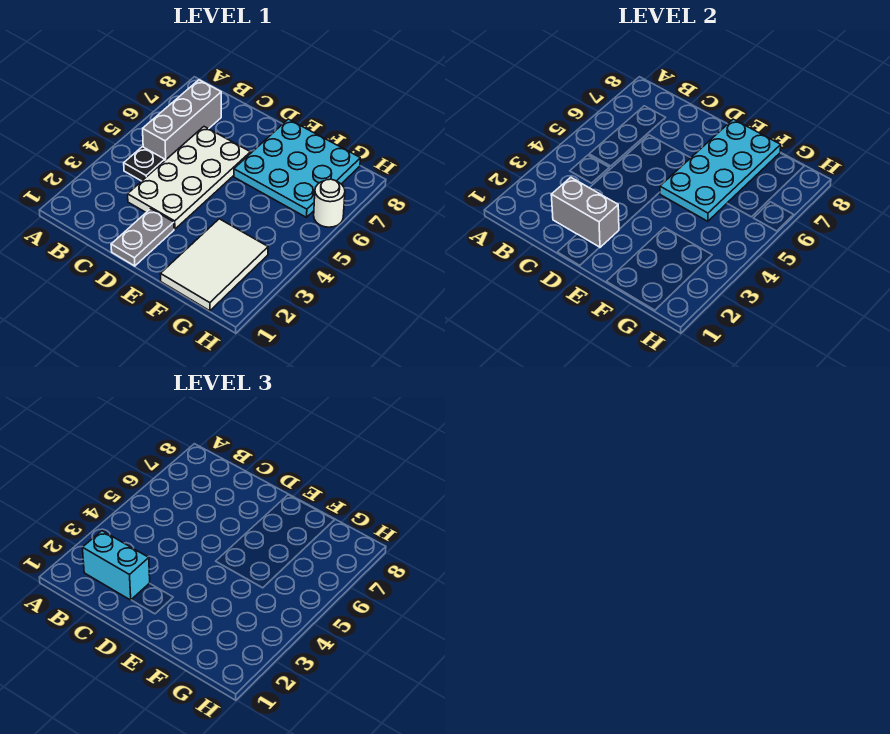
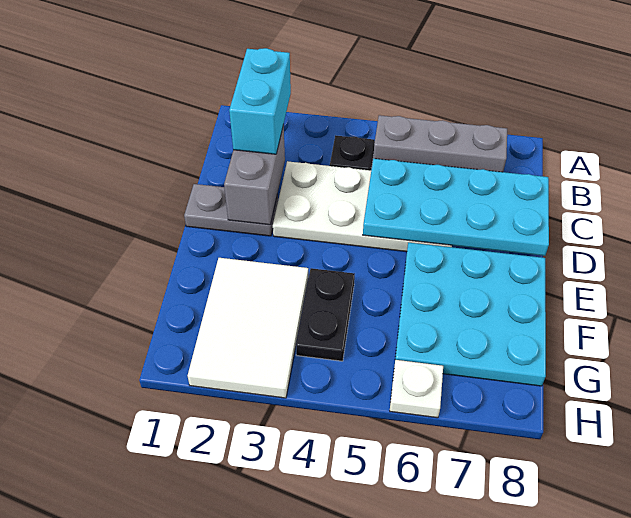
cyan plate E5:F8 level 2 -> cyan plate C5:D8 level 2
white tile F1:G3 level 1 -> white tile F2:H3 level 1
none -> black plate F4:G4 level 1
white round brick H6 level 1 -> white plate H6 level 1

